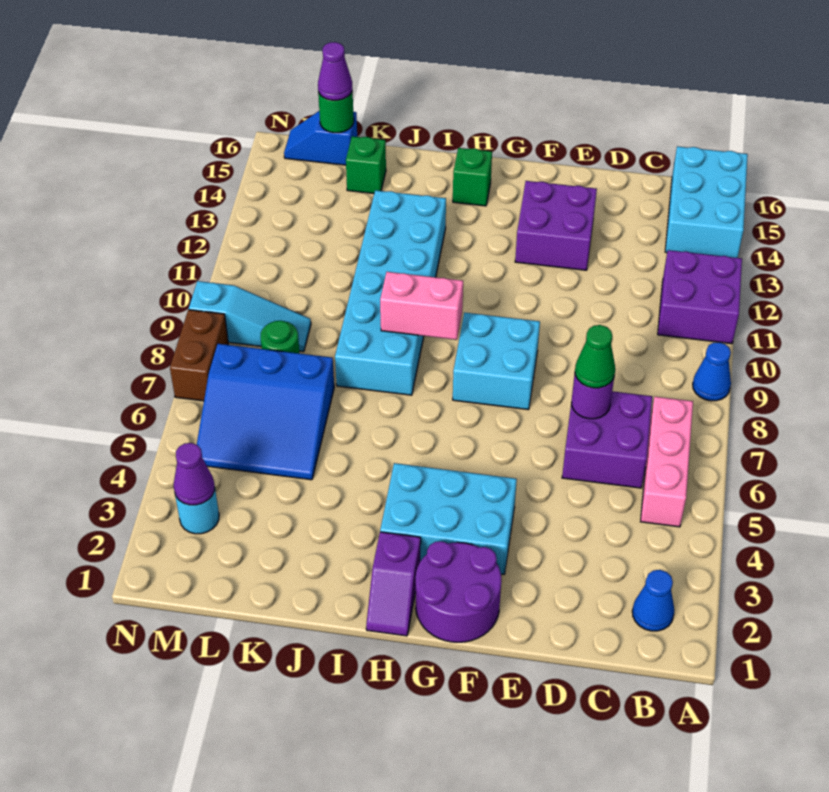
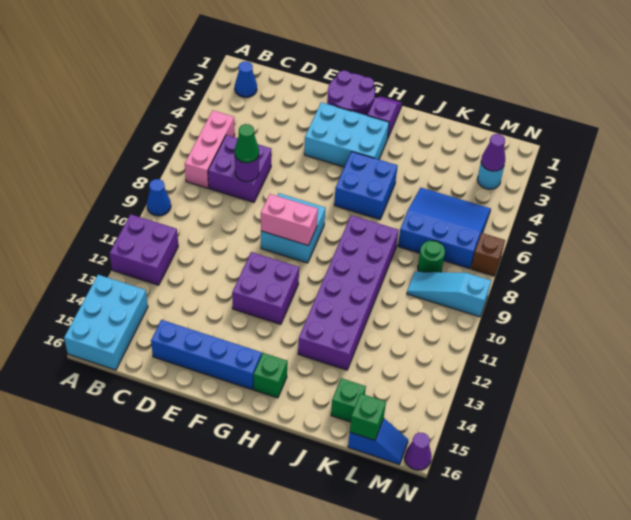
none -> blue brick D15:G15 level 1
purple brick E13:F14 level 1 -> purple brick F11:G12 level 1
none -> blue brick H5:I6 level 1
pink brick H9:I9 level 2 -> pink brick F9:G9 level 2
cyan brick I8:J13 level 1 -> purple brick I8:J13 level 1
green round brick L16 level 2 -> green brick L16 level 2
purple cone L16 level 3 -> purple cone N16 level 1
brown brick N7:N8 level 1 -> brown brick N7 level 1

